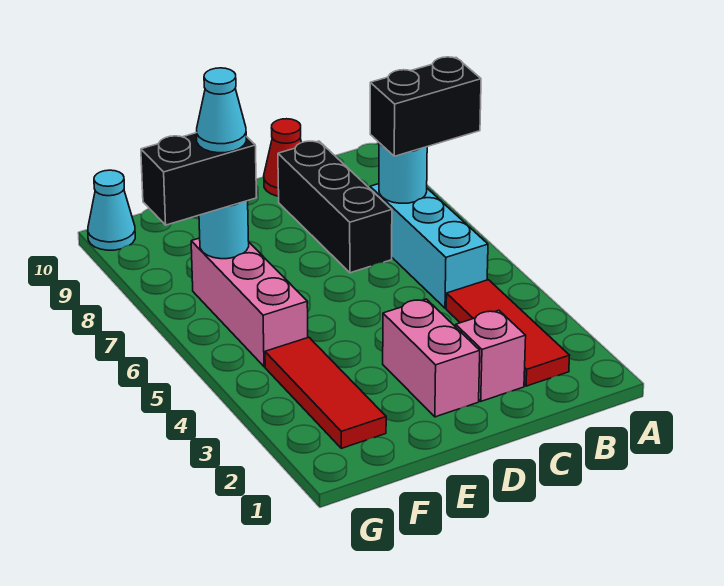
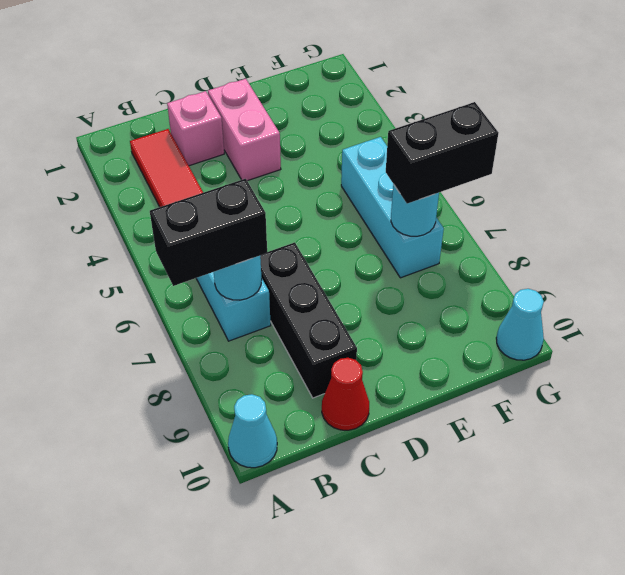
red tile F2:F4 level 1 -> none
pink brick F5:F7 level 1 -> cyan brick F5:F7 level 1
cyan cone F7 level 4 -> cyan cone A10 level 1

